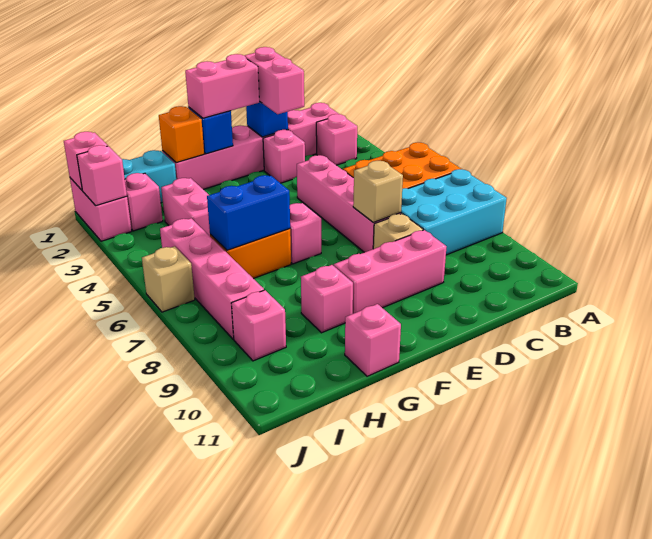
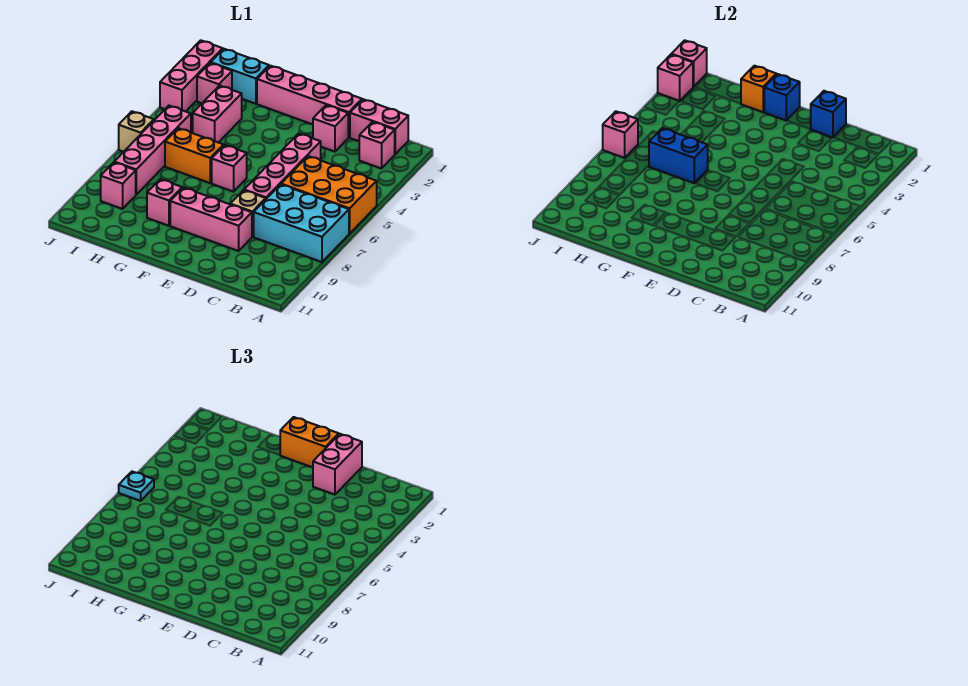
tan brick D7 level 2 -> none
pink brick E1:F1 level 3 -> orange brick E1:F1 level 3
pink brick G11 level 1 -> pink brick J6 level 2
pink brick J1:J2 level 1 -> pink brick J1:J3 level 1
none -> cyan plate J6 level 3

